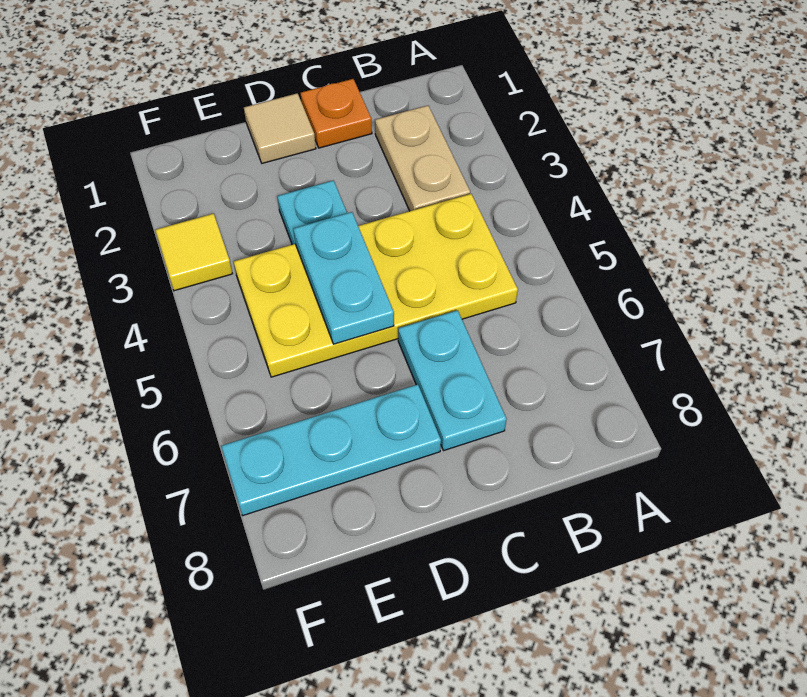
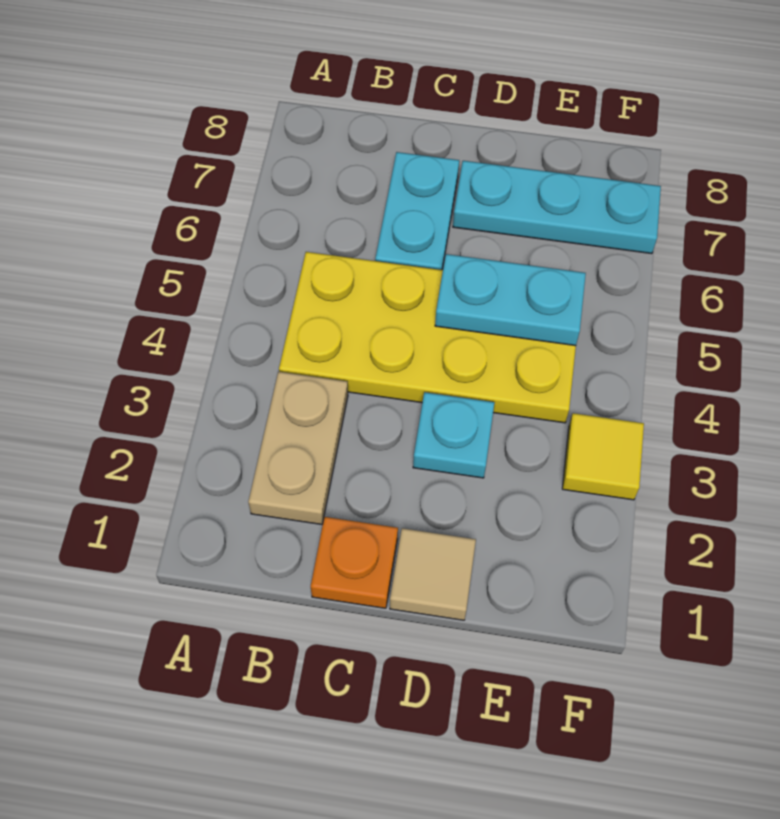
cyan plate D4:D5 level 2 -> cyan plate D5:E5 level 2

